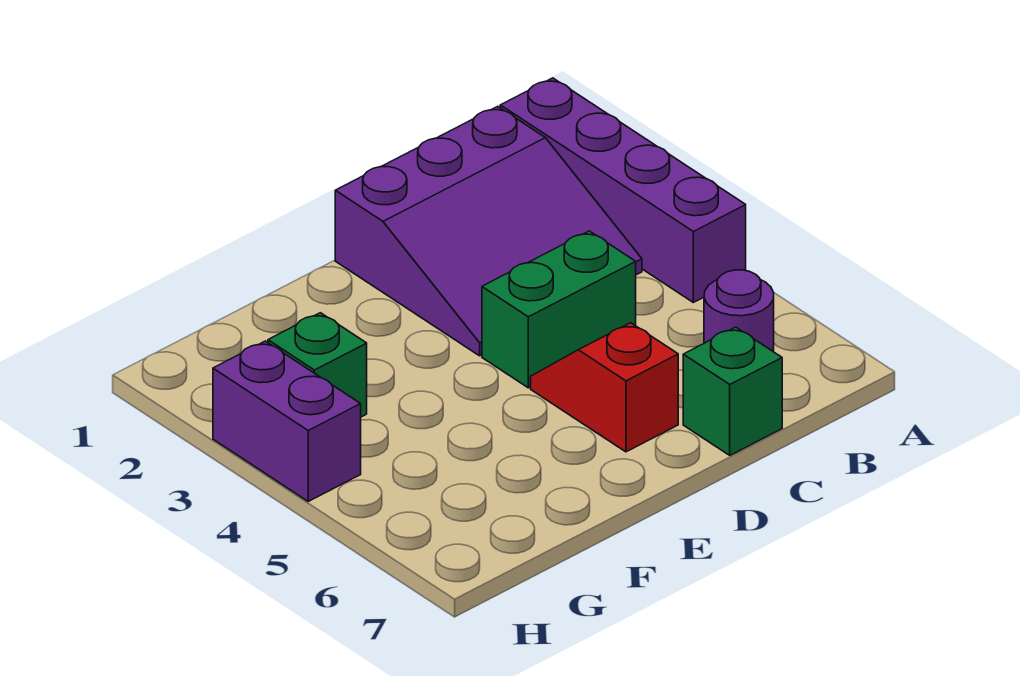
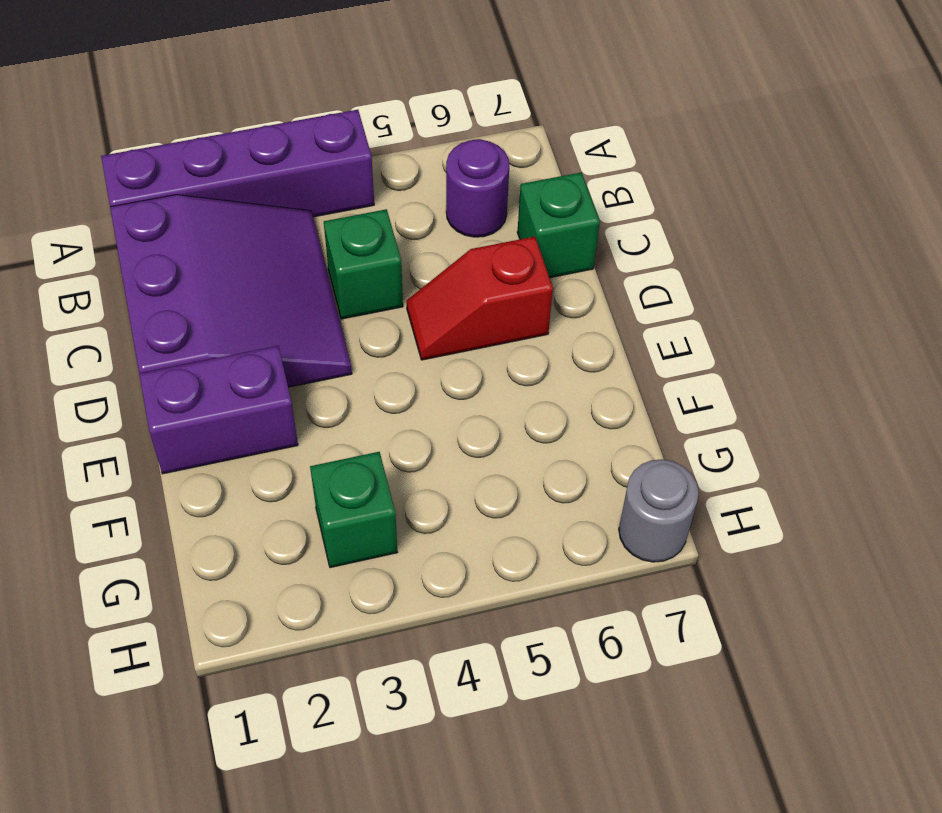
green brick C4:D4 level 1 -> green brick C4 level 1
purple brick H3:H4 level 1 -> purple brick E1:E2 level 1
none -> grey round brick H7 level 1

